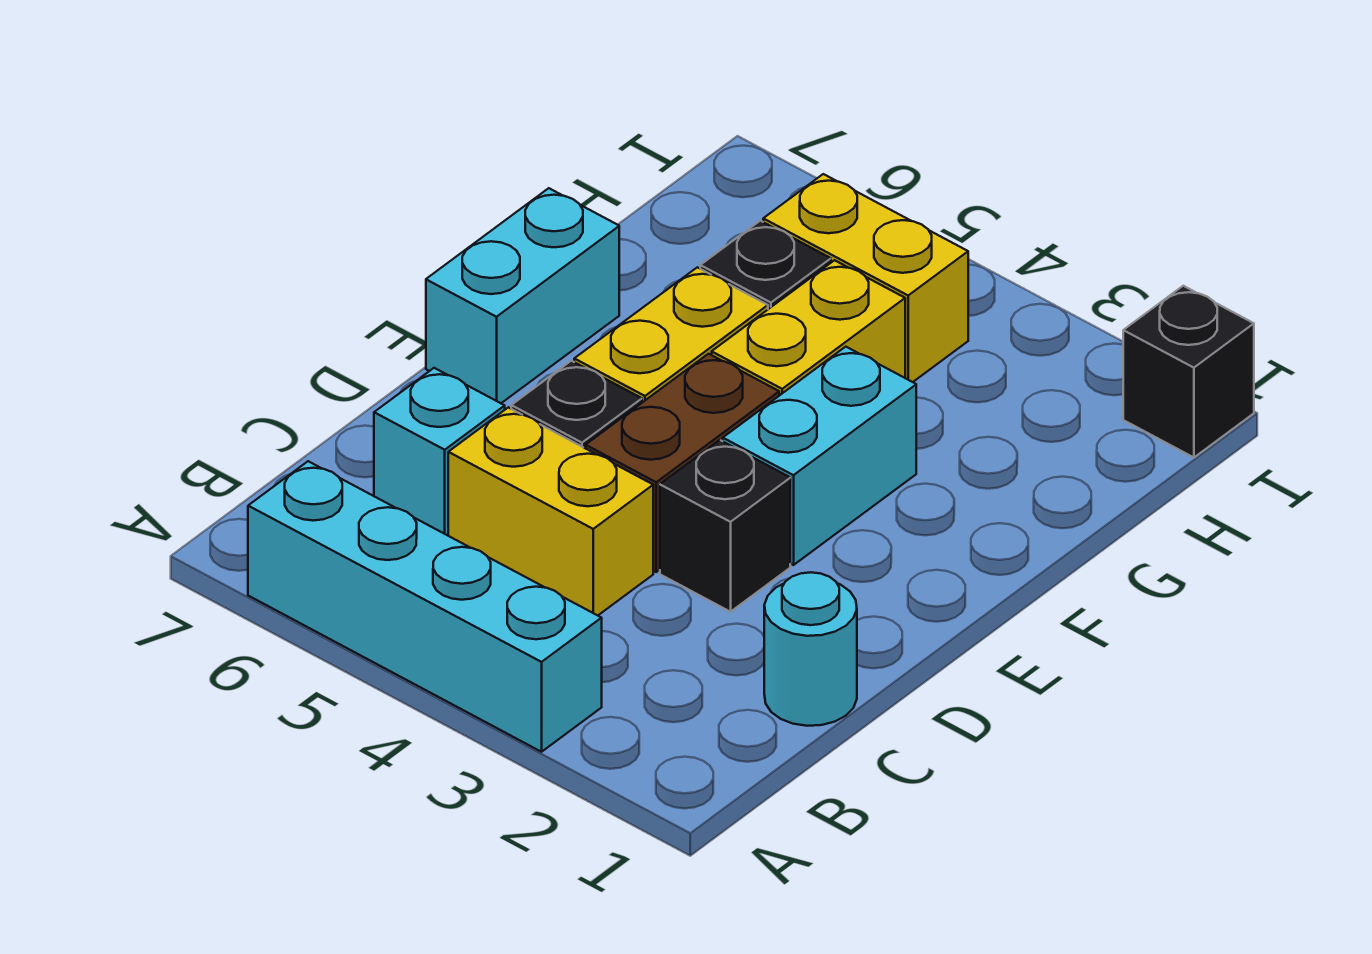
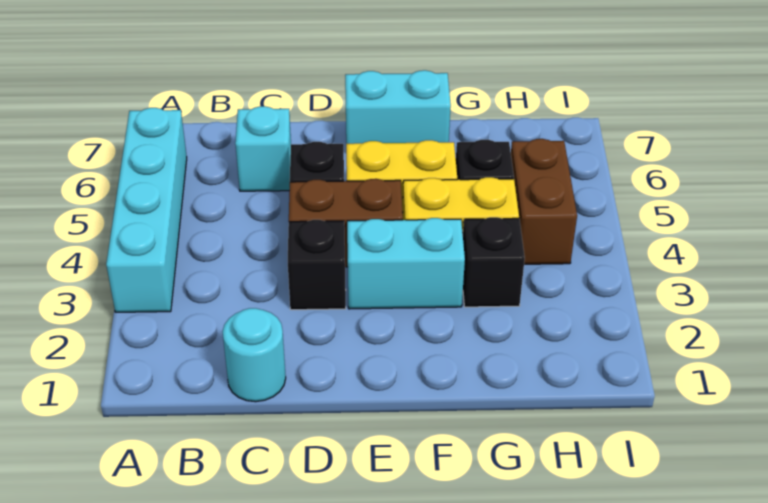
yellow brick C4:C5 level 1 -> none
yellow brick H4:H5 level 1 -> brown brick H4:H5 level 1
black brick I1 level 1 -> black brick G3 level 1

